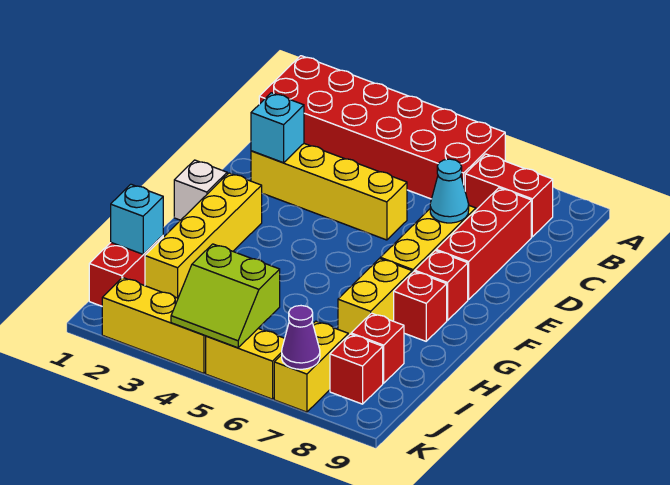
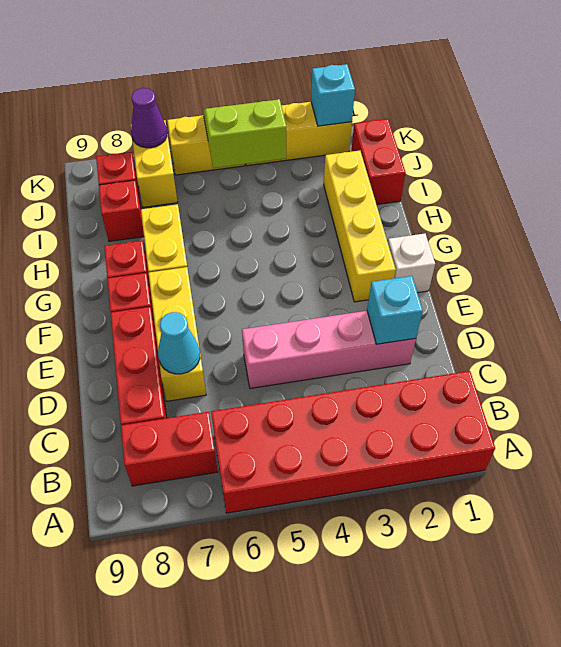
yellow brick D2:D5 level 1 -> pink brick D2:D5 level 1
cyan brick I1 level 2 -> cyan brick K2 level 2

